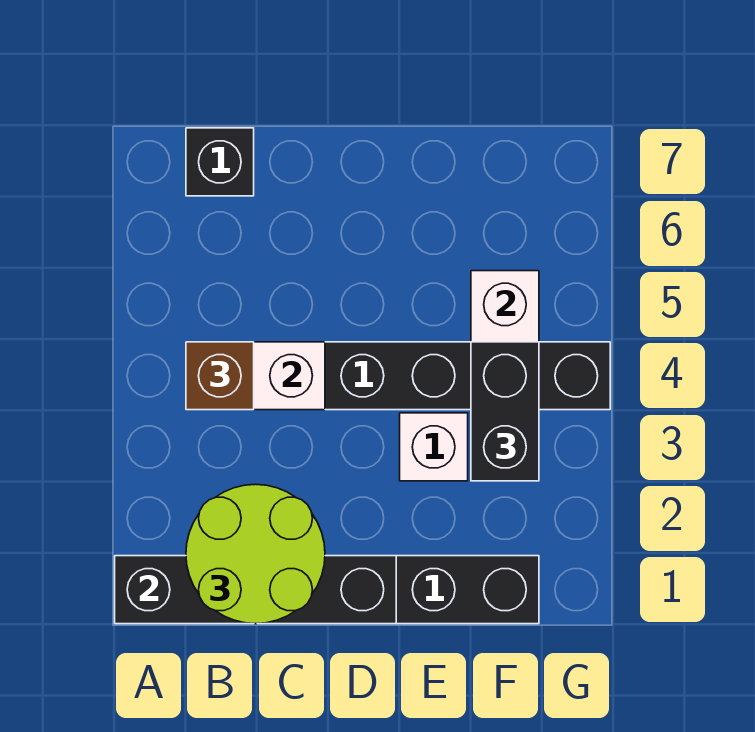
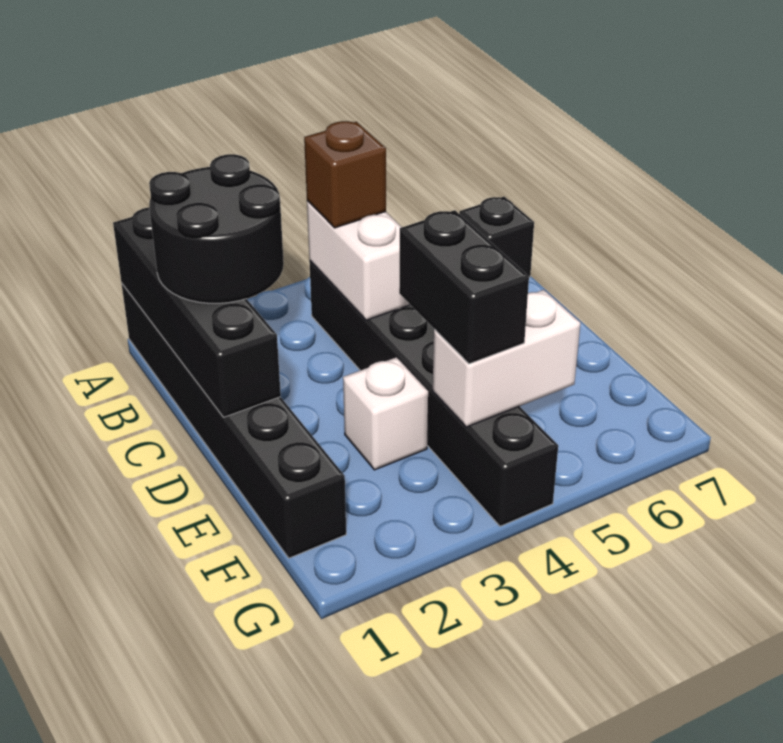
lime round brick B1:C2 level 3 -> black round brick B1:C2 level 3
black brick F3:F4 level 3 -> black brick E4:F4 level 3

